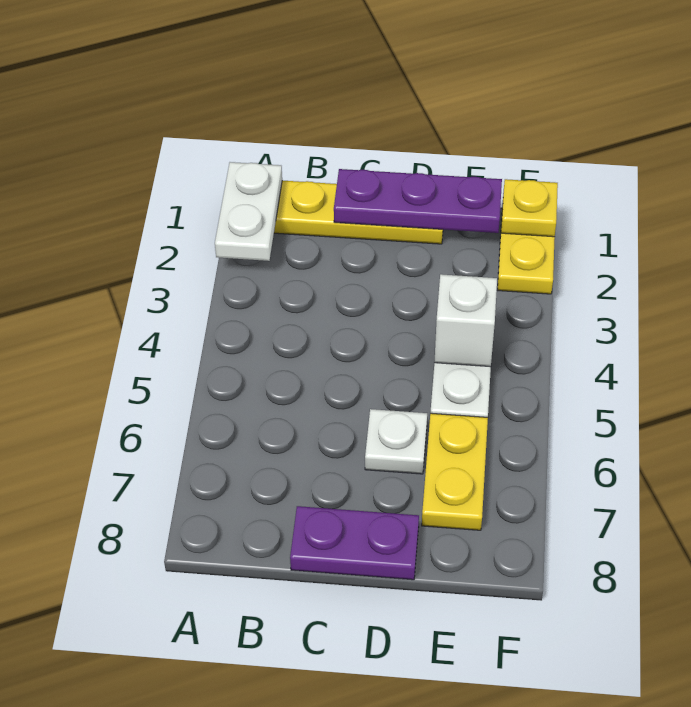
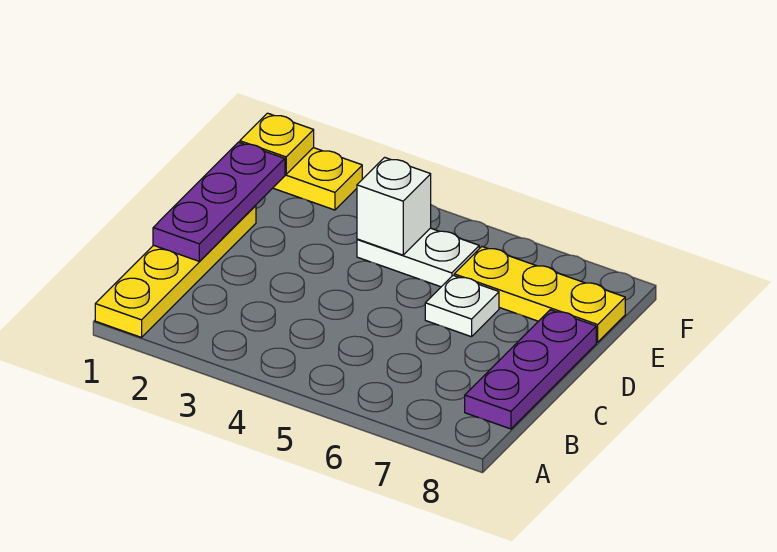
white plate A1:A2 level 2 -> none
purple plate C8:D8 level 1 -> purple plate B8:D8 level 1
yellow plate E6:E7 level 1 -> yellow plate E6:E8 level 1

